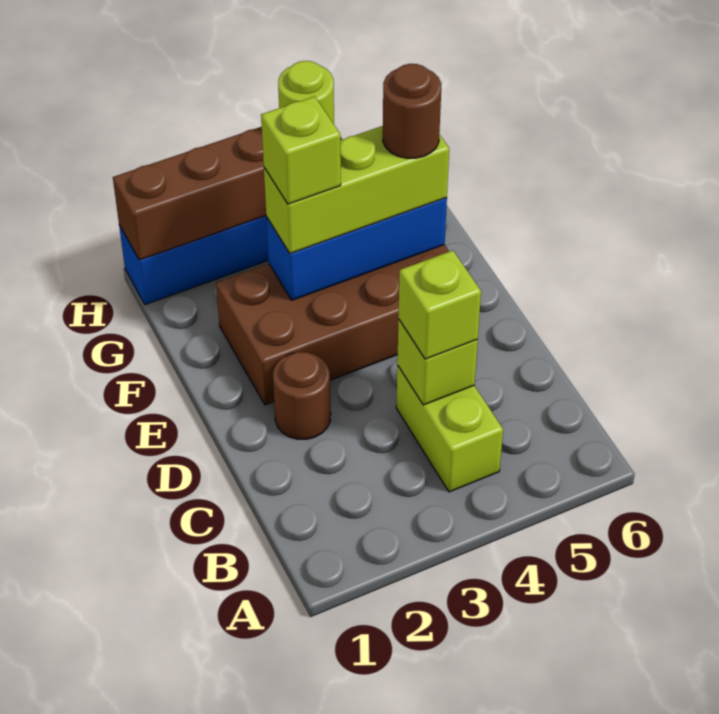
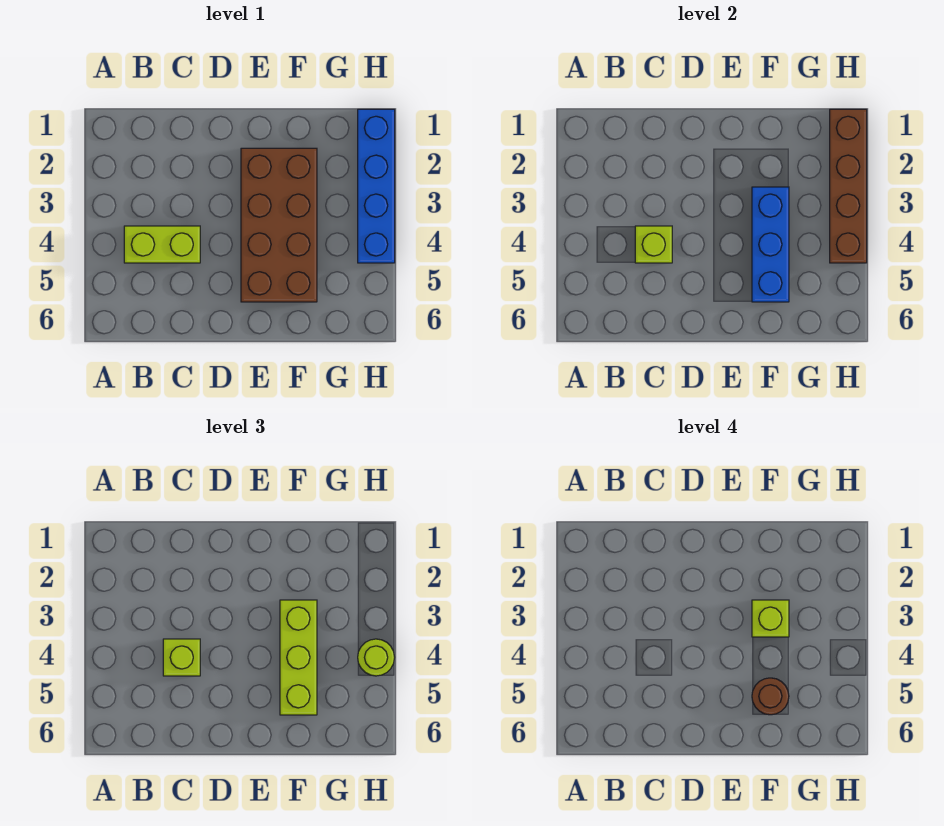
brown round brick D2 level 1 -> none

